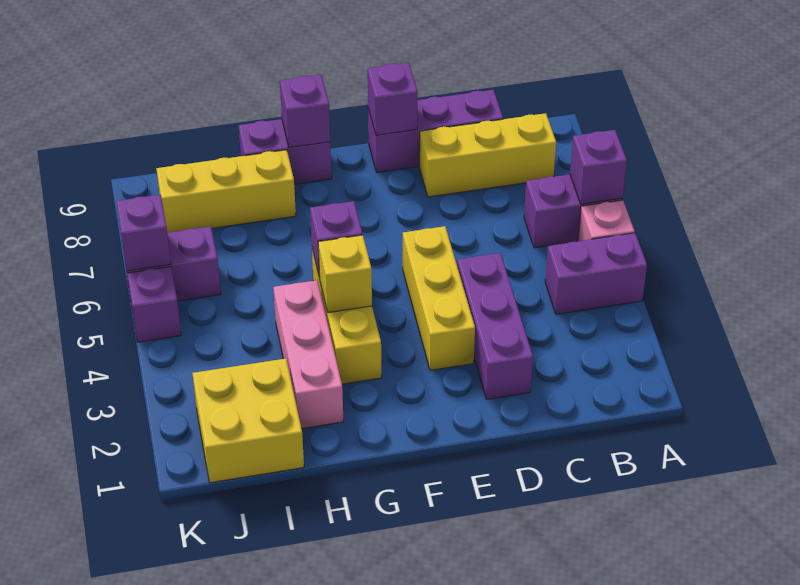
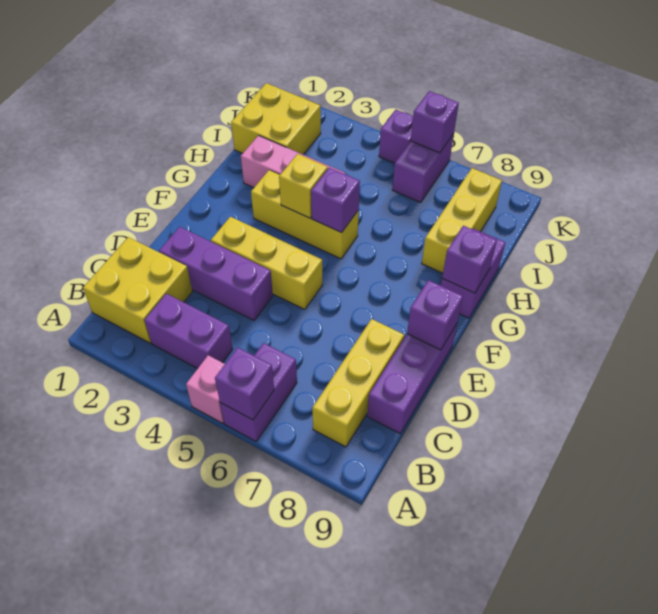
purple brick A4:B4 level 1 -> purple brick B3:B4 level 1
none -> yellow brick B1:C2 level 1

